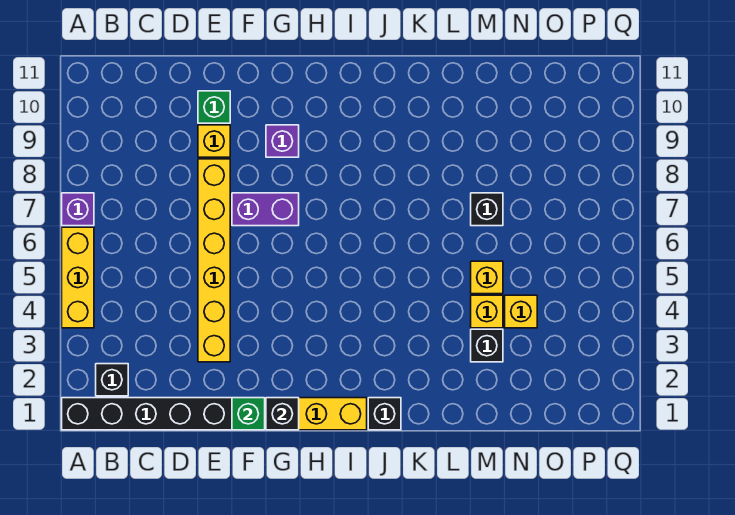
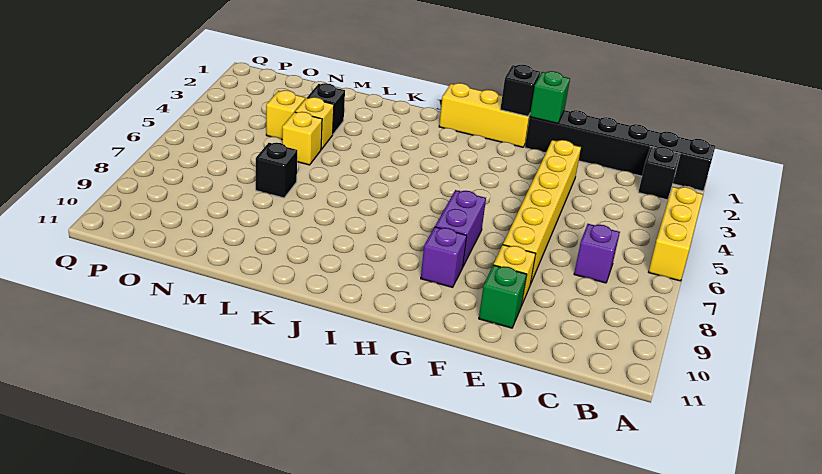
purple brick A7 level 1 -> purple brick C7 level 1
purple brick F7:G7 level 1 -> purple brick G7:G8 level 1
black brick J1 level 1 -> none

